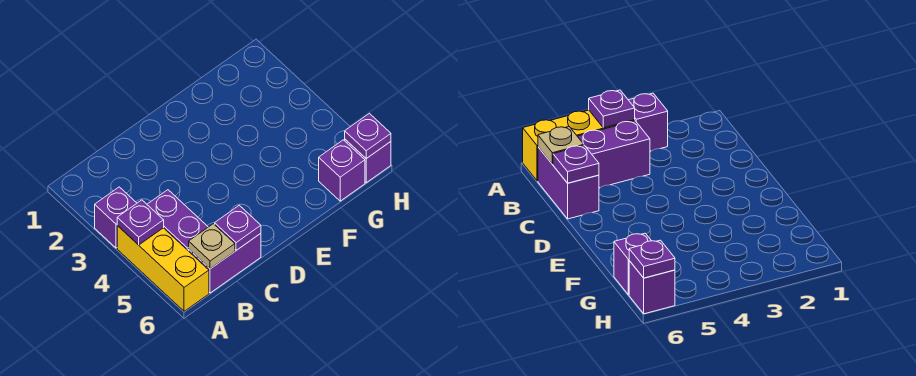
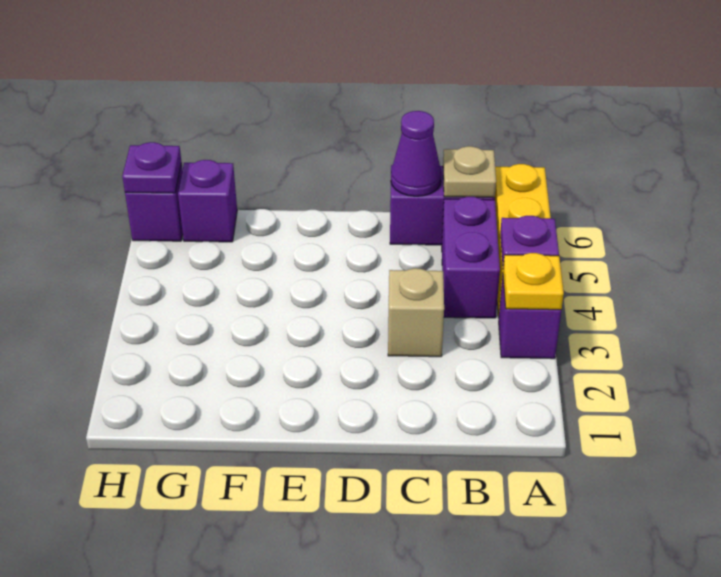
none -> yellow plate A3 level 2
none -> tan brick C3 level 1
purple plate C6 level 2 -> purple cone C6 level 2

